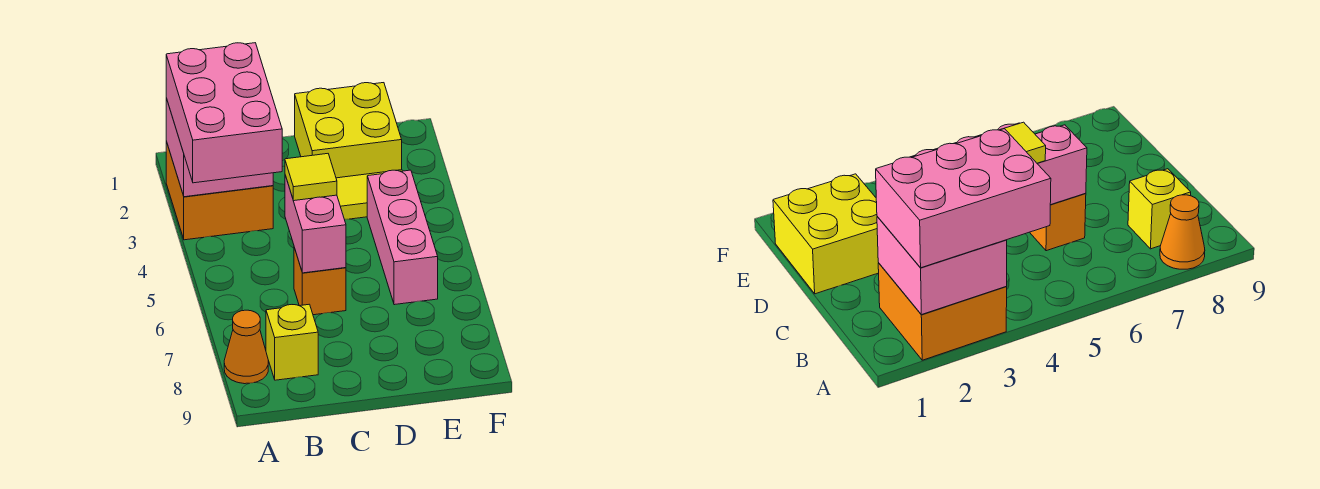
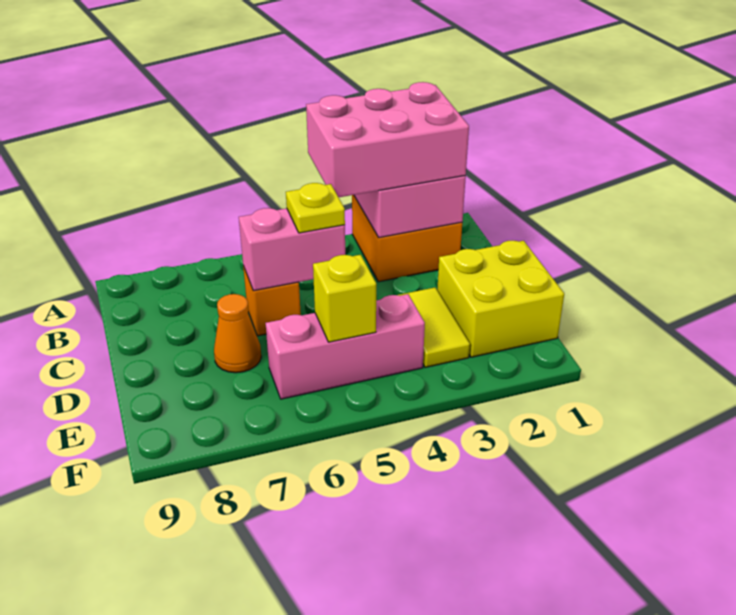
orange cone A8 level 1 -> orange cone D7 level 1
yellow brick B8 level 1 -> yellow brick E5 level 2
yellow tile C5 level 3 -> yellow plate C5 level 3

